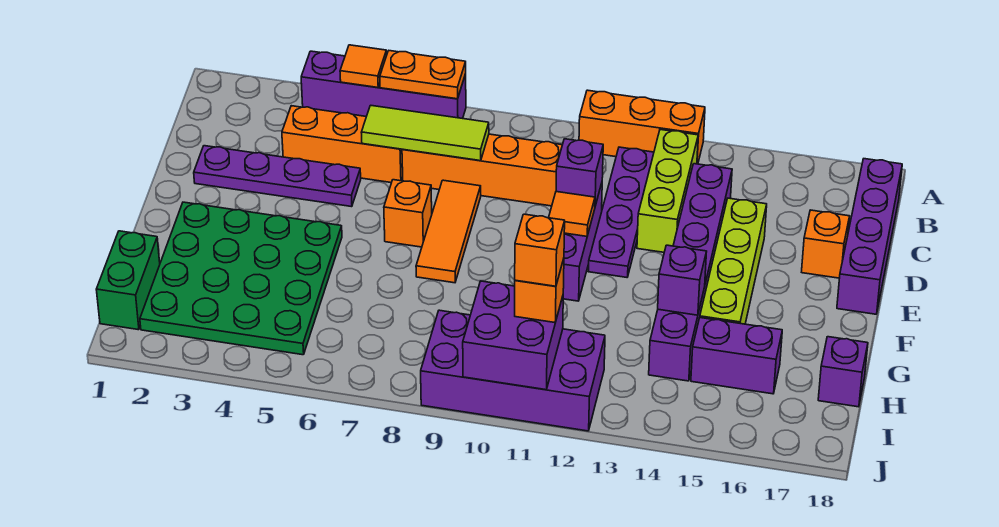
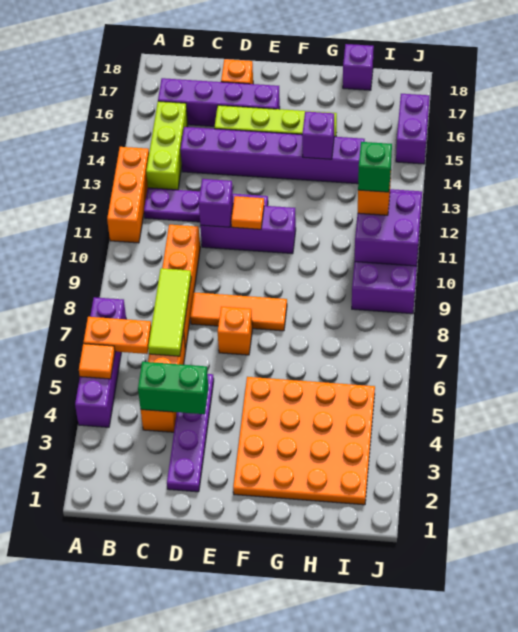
orange plate A6:A7 level 2 -> orange plate A6:B6 level 2
lime brick B13:D13 level 1 -> lime brick B13:B15 level 1
purple brick B18:E18 level 1 -> purple brick B16:E16 level 1
green plate F2:I5 level 1 -> orange plate F2:I5 level 1
green brick H1:I1 level 1 -> green brick C4:D4 level 2
purple brick H15:H16 level 1 -> purple brick J15:J16 level 1
orange brick I11 level 4 -> green brick I11 level 4

